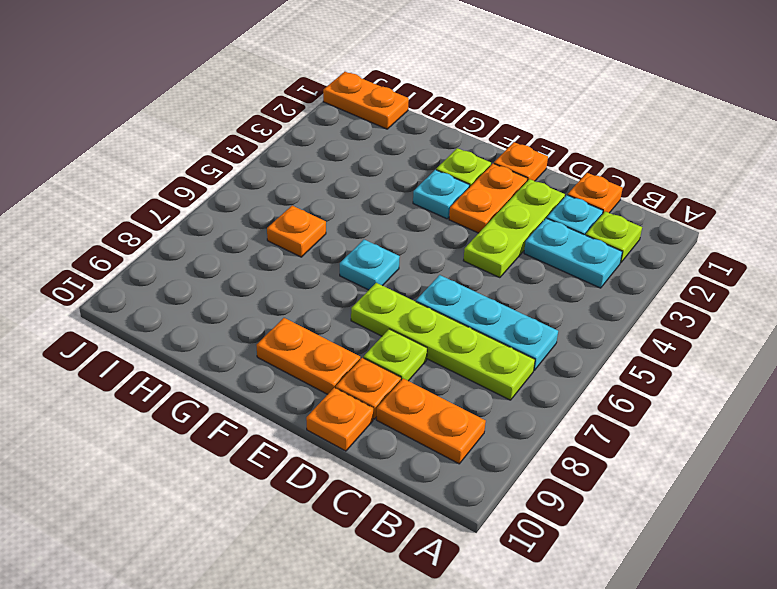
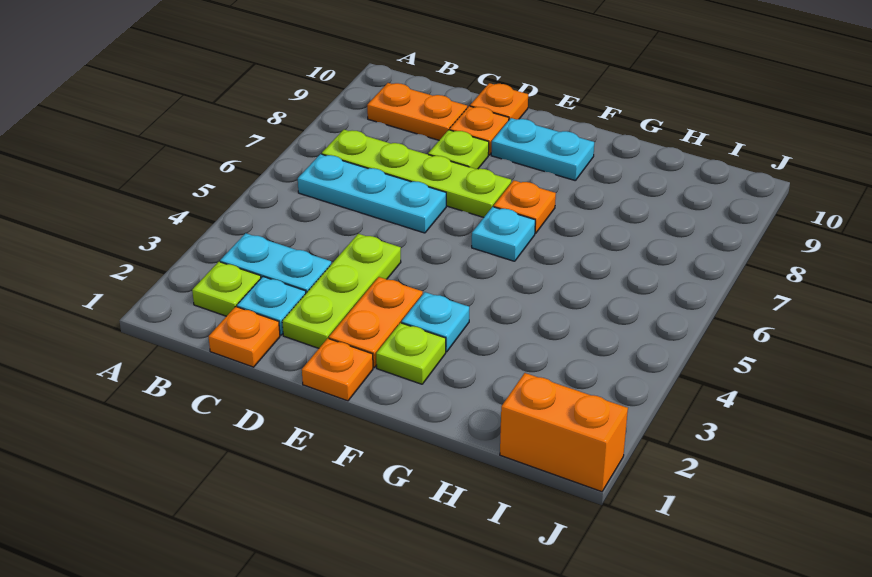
orange plate E9:F9 level 1 -> cyan plate E9:F9 level 1
orange plate H6 level 1 -> orange plate F7 level 1
orange plate I1:J1 level 1 -> orange brick I1:J1 level 1

